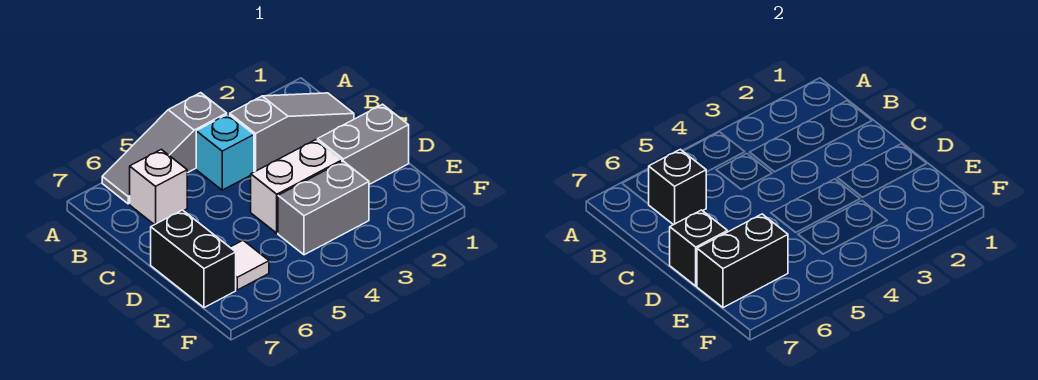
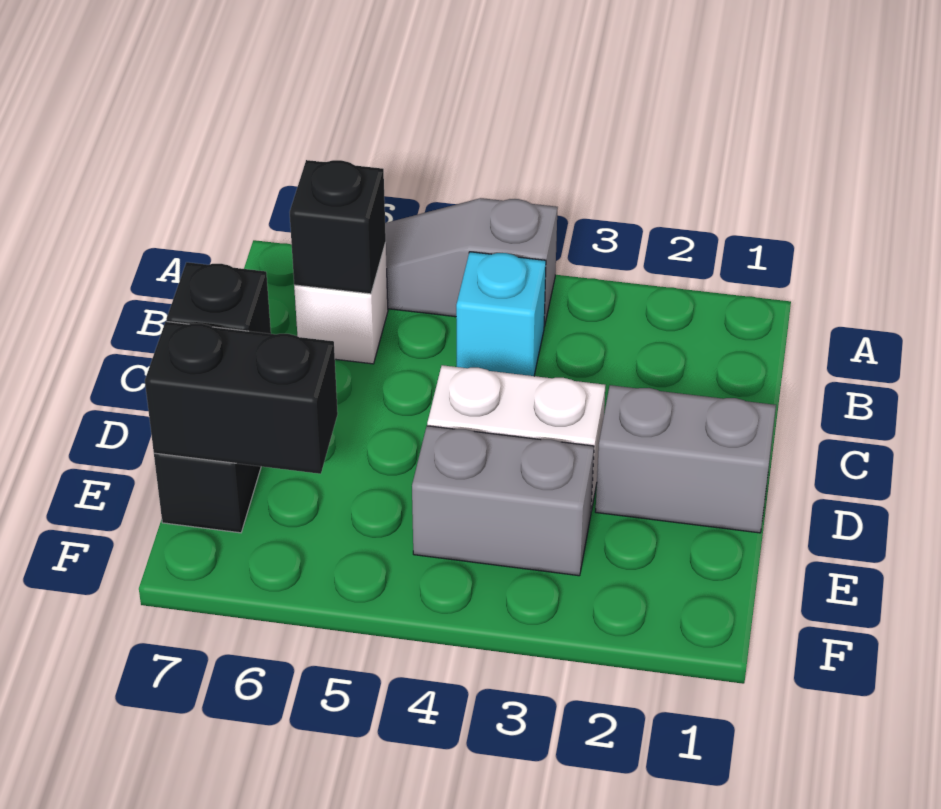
grey slope B1:B3 level 1 top 3 -> none
white tile E6 level 1 -> none

